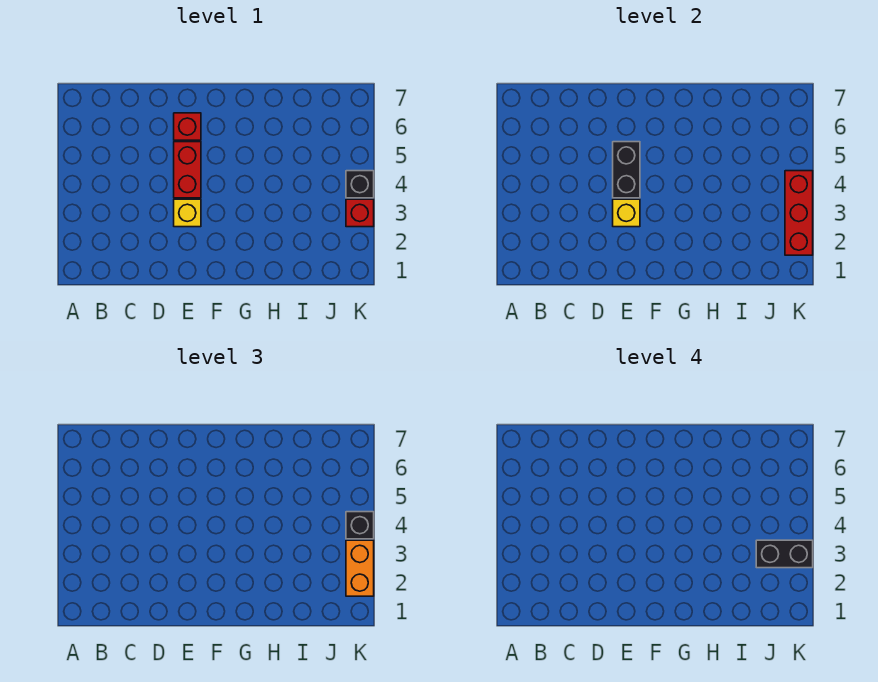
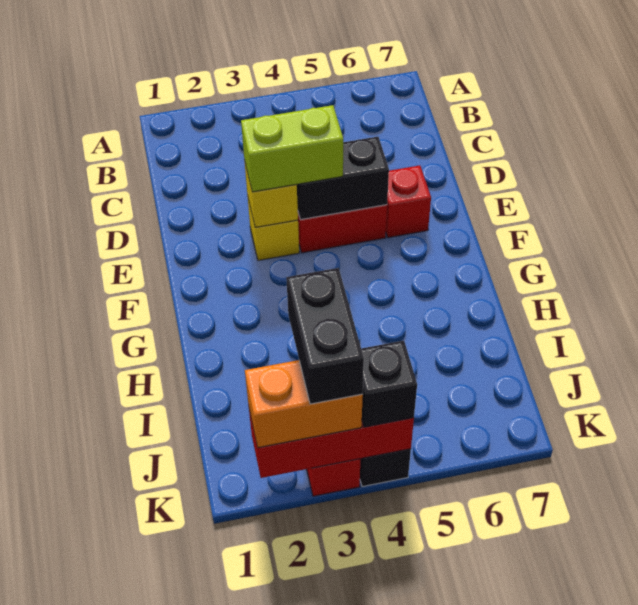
none -> lime brick E3:E4 level 3

